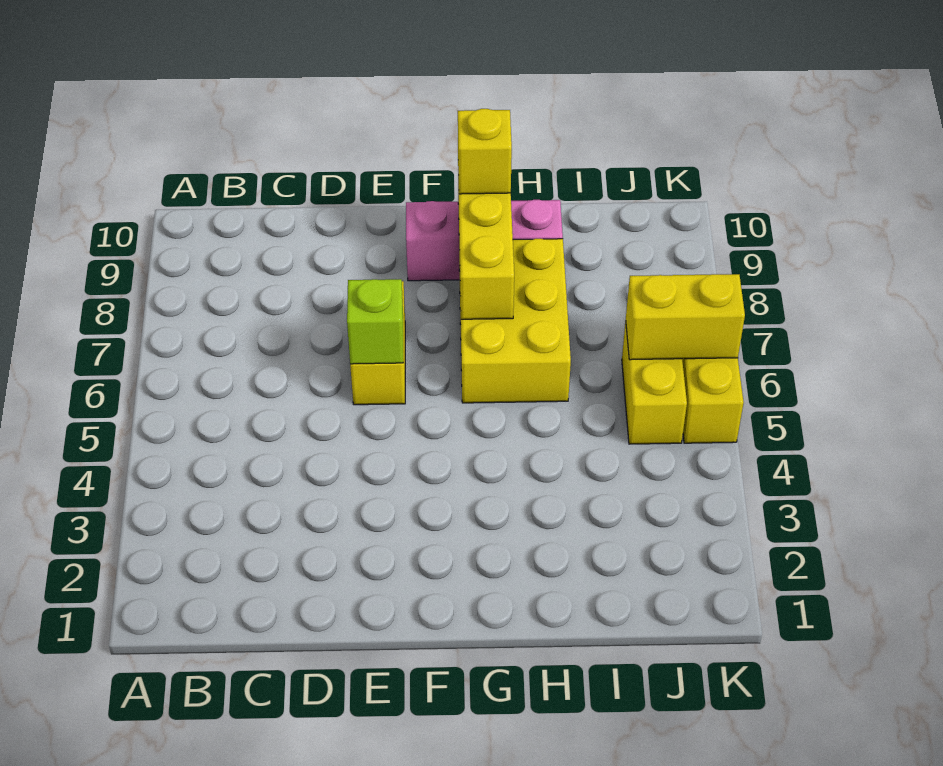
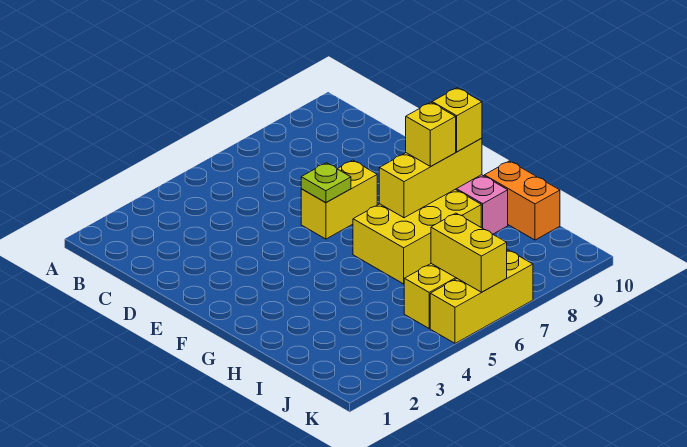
lime brick E6 level 2 -> lime plate E6 level 2
none -> yellow brick G8 level 3
none -> orange brick H10:I10 level 1

